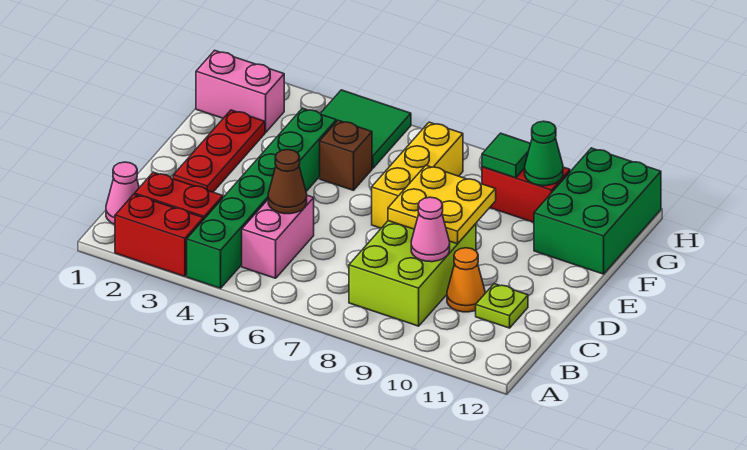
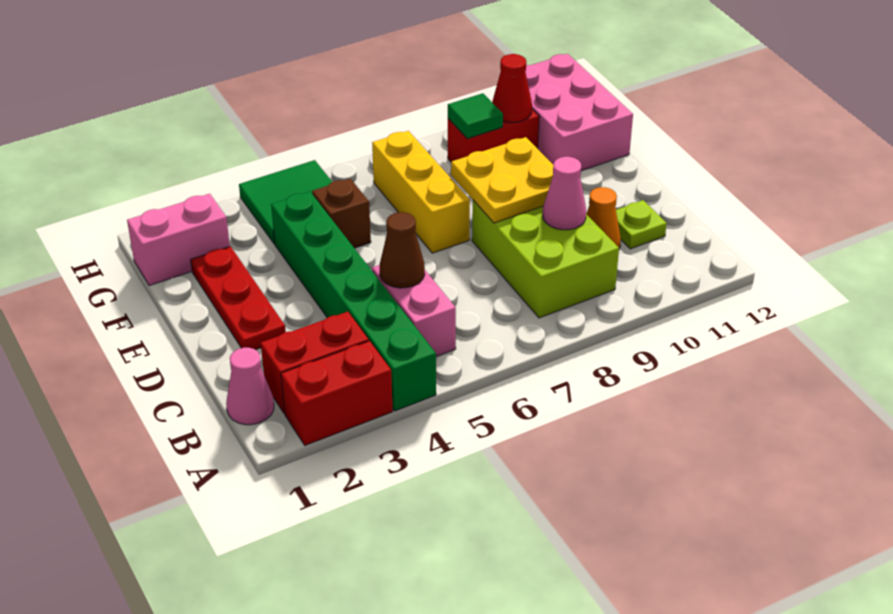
green brick F11:H12 level 1 -> pink brick F11:H12 level 1
green cone G10 level 2 -> red cone G10 level 2

